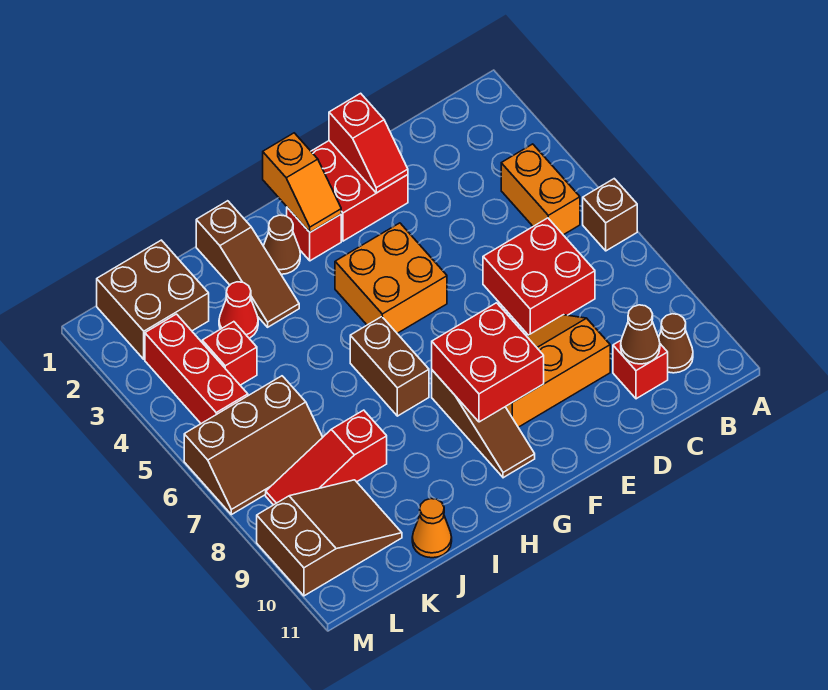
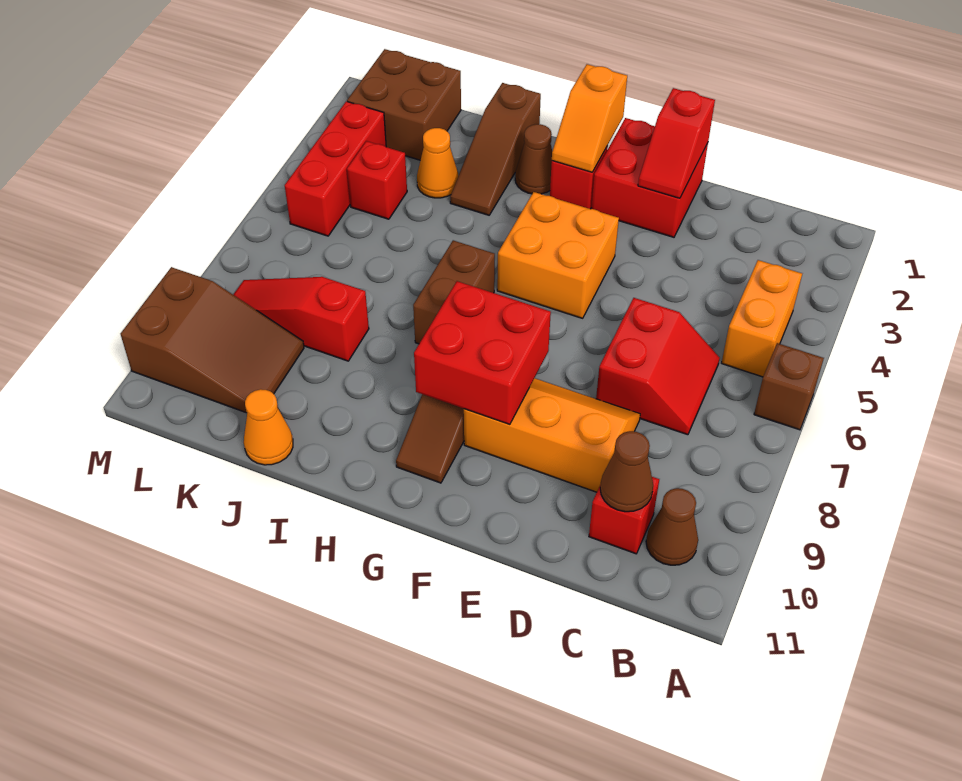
red brick C6:D7 level 1 -> red slope C6:D7 level 1 top D
red cone J3 level 1 -> orange cone J3 level 1
brown slope K6:M7 level 1 top 6 -> none

